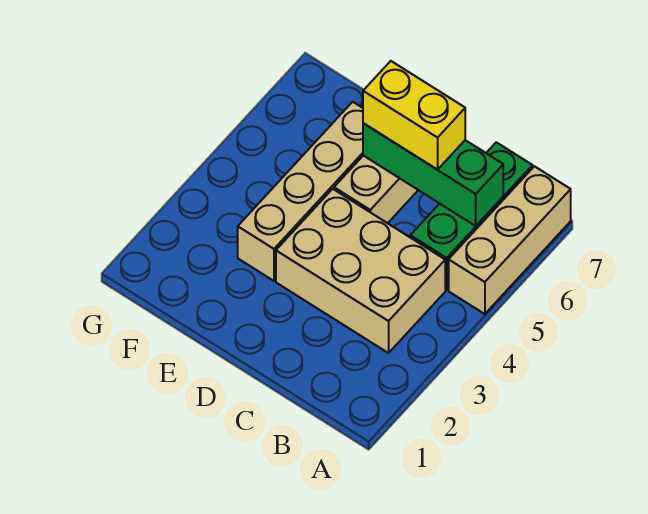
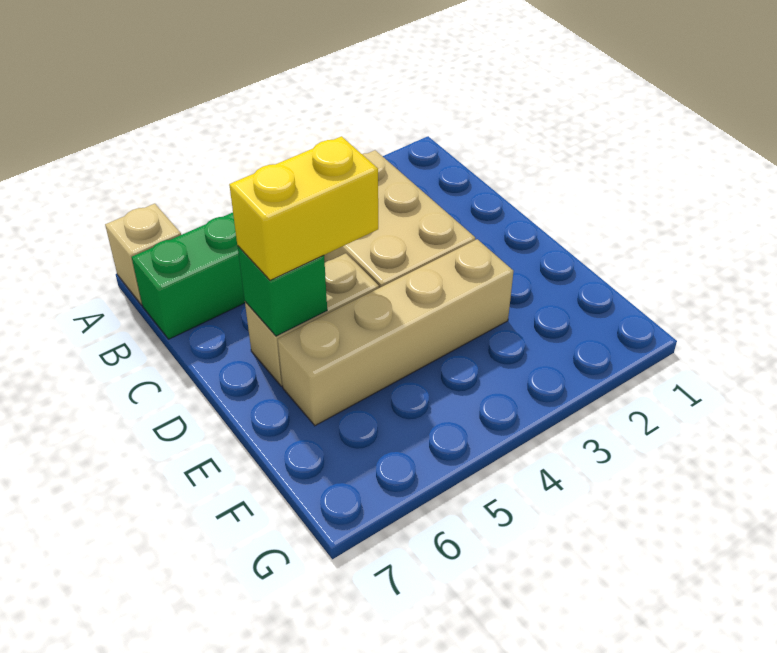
tan brick A5:A7 level 1 -> tan brick A7 level 1
green brick B6:D6 level 2 -> green brick D6 level 2
yellow brick C6:D6 level 3 -> yellow brick D5:D6 level 3

